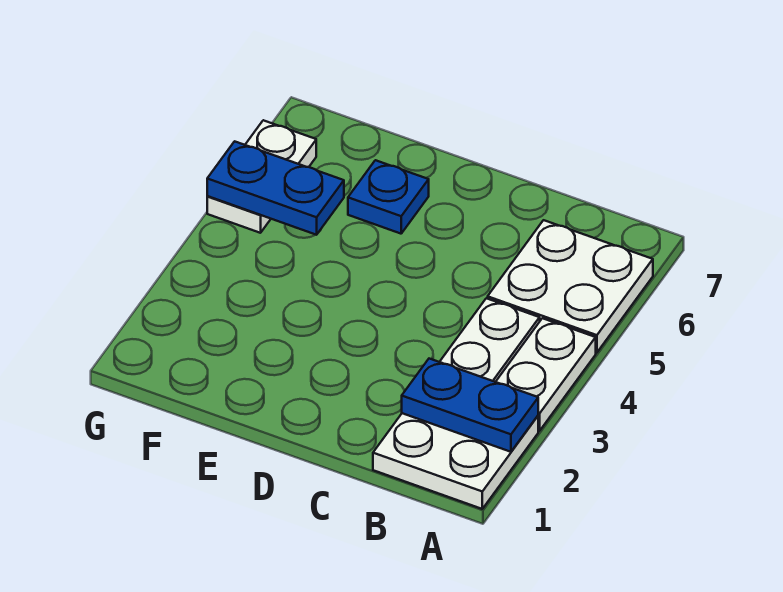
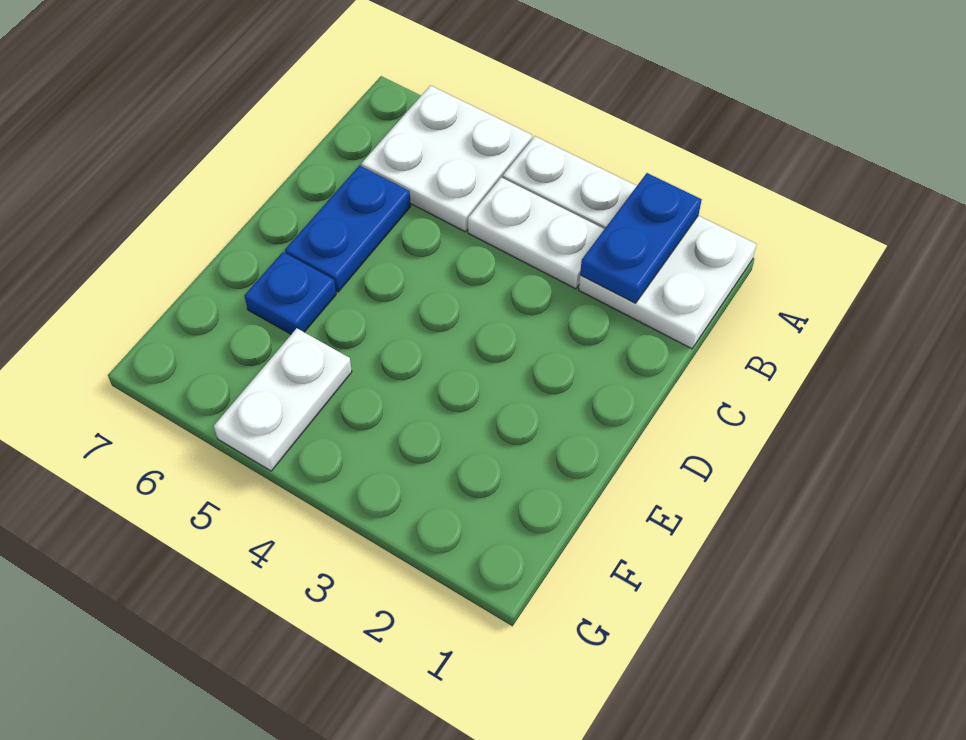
blue plate F5:G5 level 2 -> blue plate C6:D6 level 1
white plate G5:G6 level 1 -> white plate F5:G5 level 1

